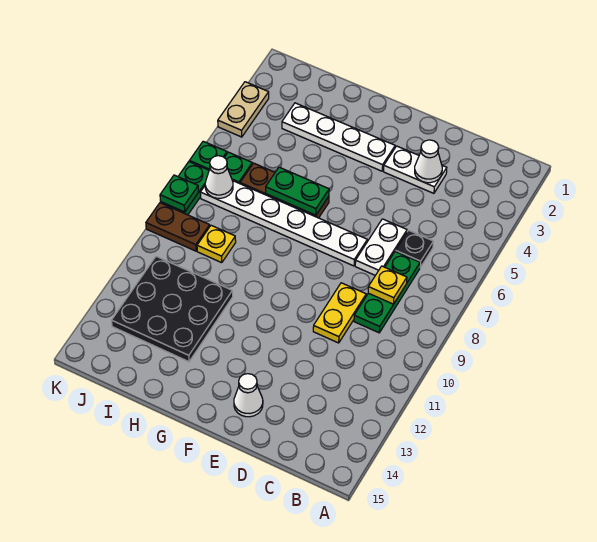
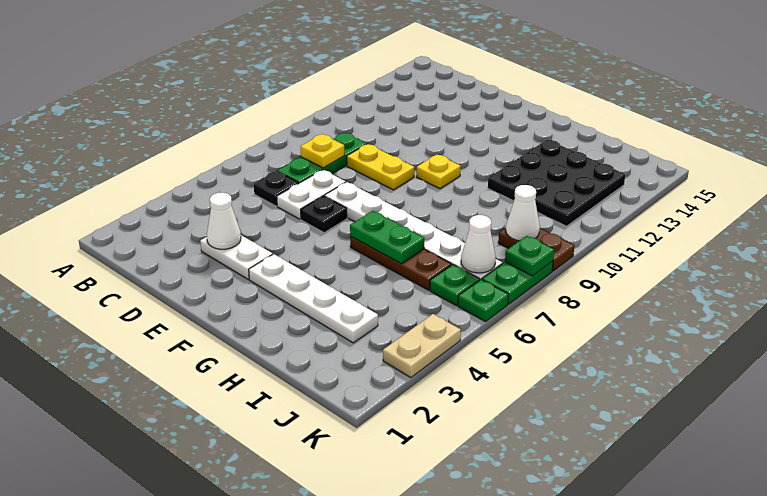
yellow plate D9:D10 level 1 -> yellow plate D9:E9 level 1
none -> black plate E6 level 1
white cone E14 level 1 -> white cone J9 level 2
yellow plate I9 level 1 -> yellow plate F10 level 1

